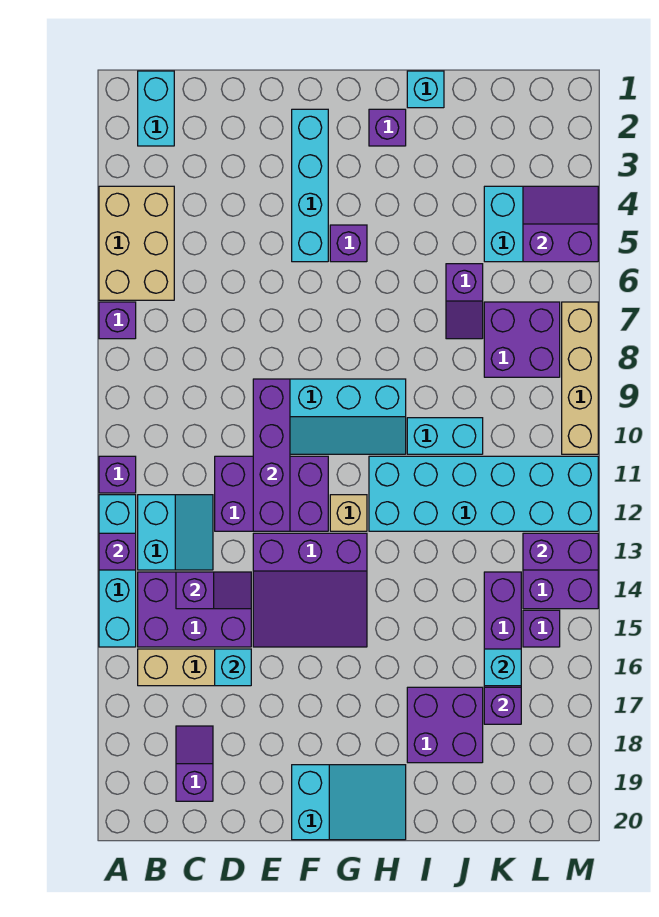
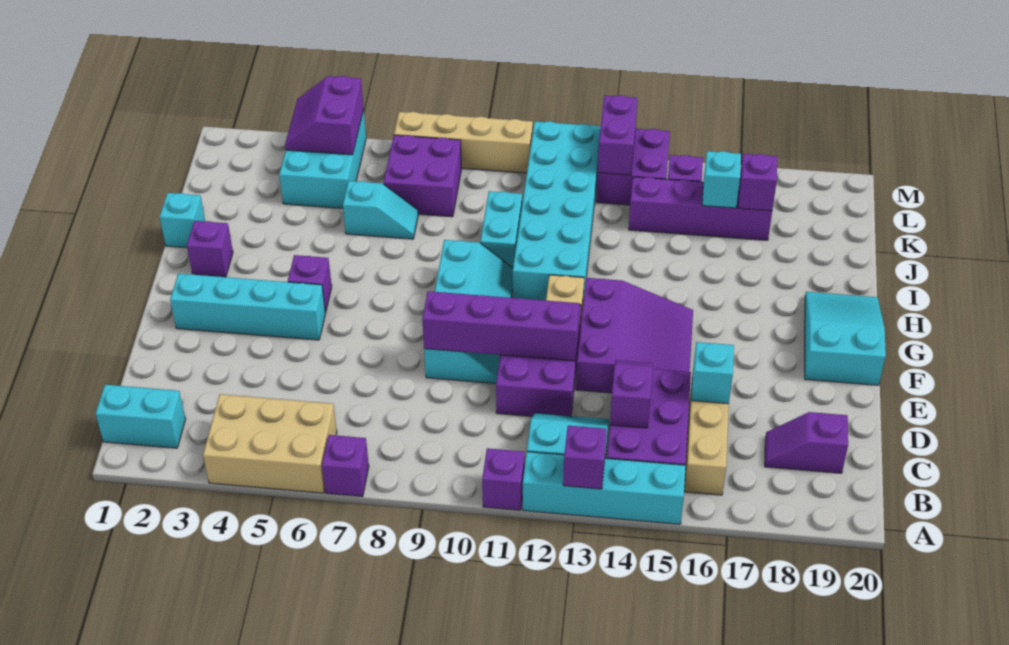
purple brick I17:J18 level 1 -> none
purple slope J6:J7 level 1 top 6 -> cyan slope J6:J7 level 1 top 6

